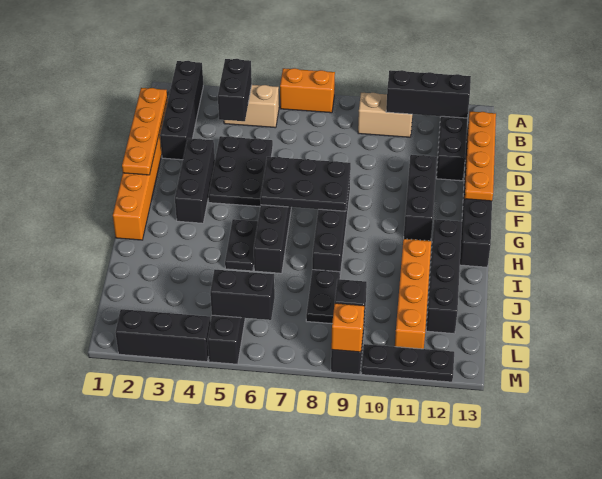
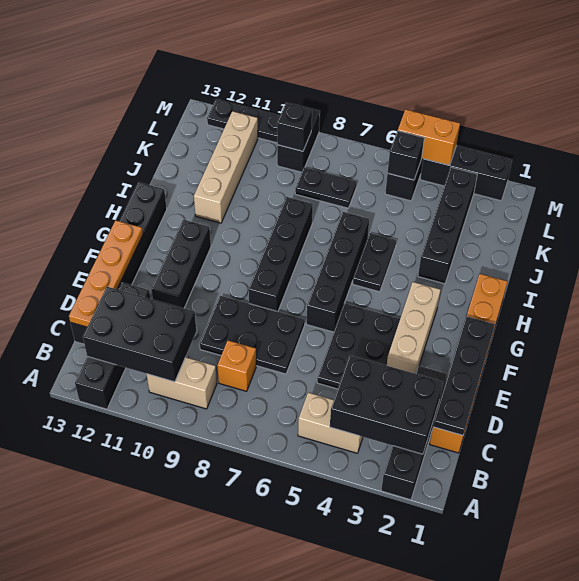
orange brick A6:A7 level 1 -> orange brick M4:M5 level 2
black brick B4:C4 level 2 -> black brick B2:C4 level 2
black brick B10:B12 level 2 -> black brick B10:C12 level 2
orange plate C1:F1 level 2 -> black plate C1:F1 level 2
black brick E3:G3 level 1 -> tan brick E3:G3 level 1
black plate F6:G8 level 2 -> black plate D7:E9 level 1
black brick H12:K12 level 1 -> black brick I3:L3 level 1
orange brick I11:L11 level 1 -> tan brick I11:L11 level 1
black plate J8:K8 level 1 -> black plate K7:K8 level 1
black brick L5:L6 level 2 -> black brick L5 level 2
orange brick M9 level 2 -> orange brick C8 level 1

